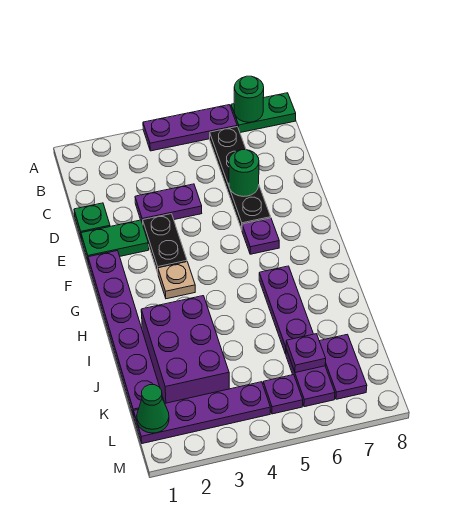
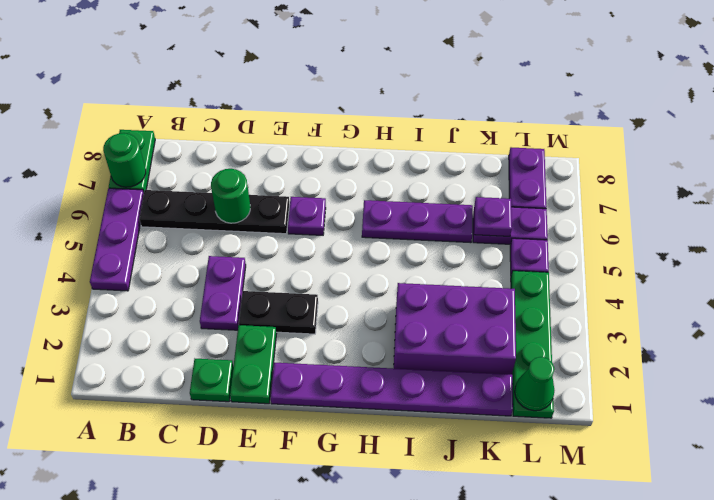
tan plate G3 level 1 -> none
purple plate K7:L7 level 1 -> purple plate L7:L8 level 1
purple plate L1:L4 level 1 -> green plate L1:L4 level 1

